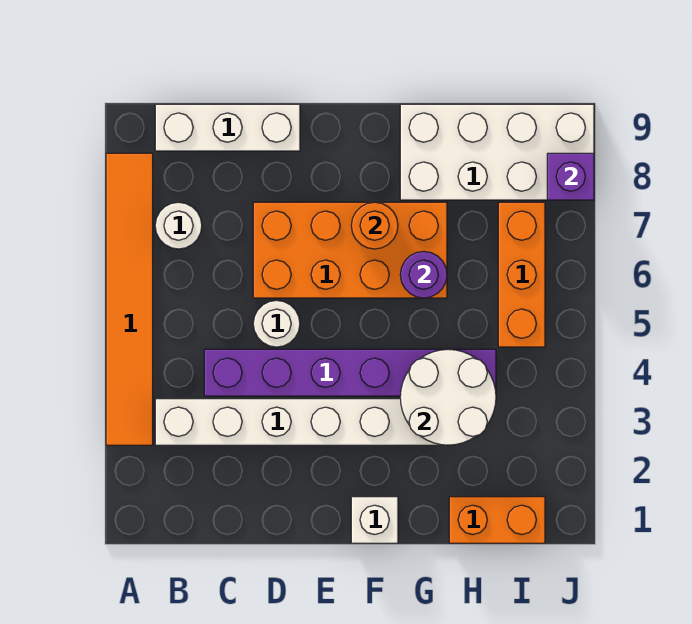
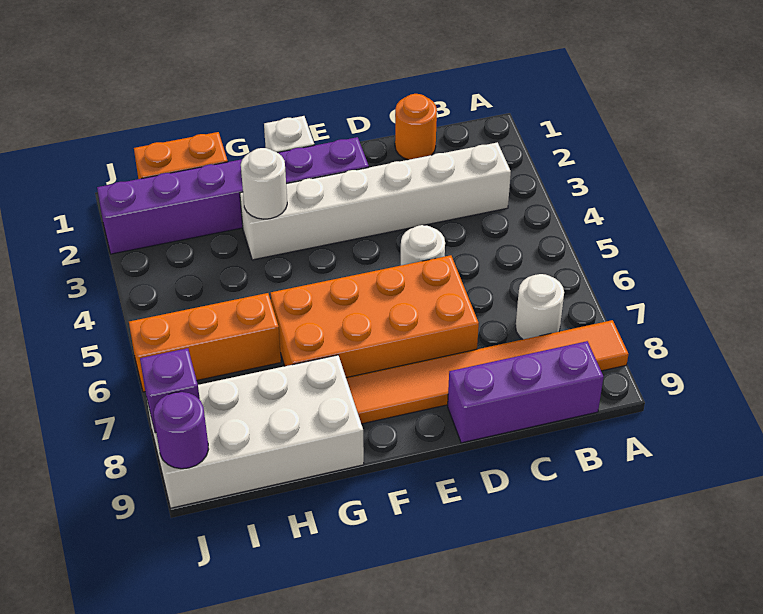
orange tile A3:A8 level 1 -> orange tile A8:F8 level 1
white brick B9:D9 level 1 -> purple brick B9:D9 level 1
purple brick C4:H4 level 1 -> purple brick E2:J2 level 1
orange round brick F7 level 2 -> orange round brick C1 level 1
white round brick G3:H4 level 2 -> white round brick G3 level 2
purple round brick G6 level 2 -> purple round brick J9 level 2
orange brick I5:I7 level 1 -> orange brick H6:J6 level 1

